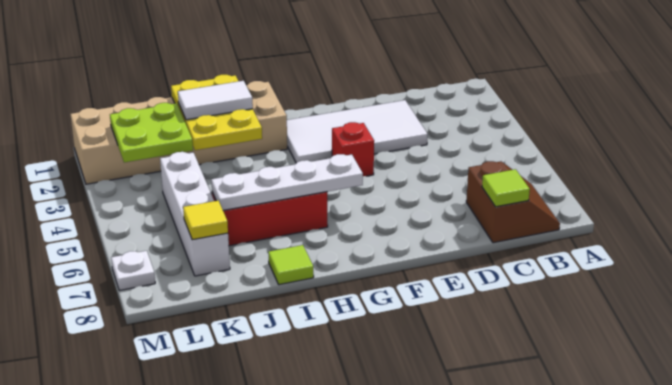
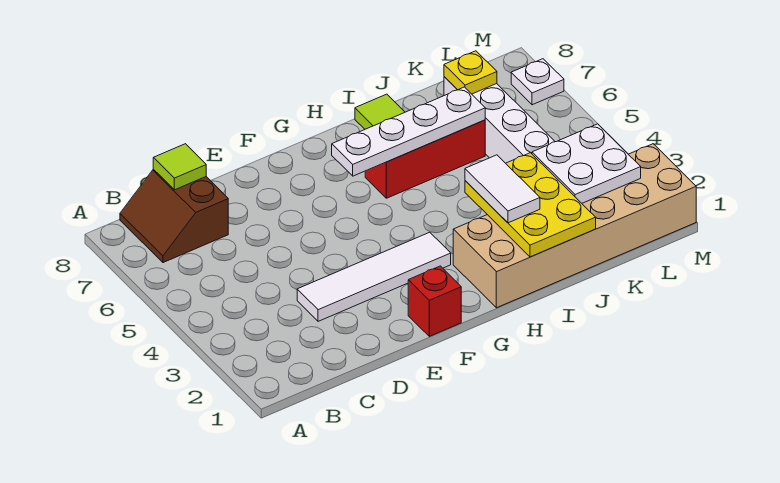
white tile D2:G3 level 1 -> white tile D3:G3 level 1
red brick F4 level 1 -> red brick F1 level 1
white tile I2:J2 level 3 -> white tile I2:I3 level 3
lime plate K2:L3 level 2 -> white plate K2:L3 level 2
yellow tile K7 level 2 -> yellow plate K7 level 2

